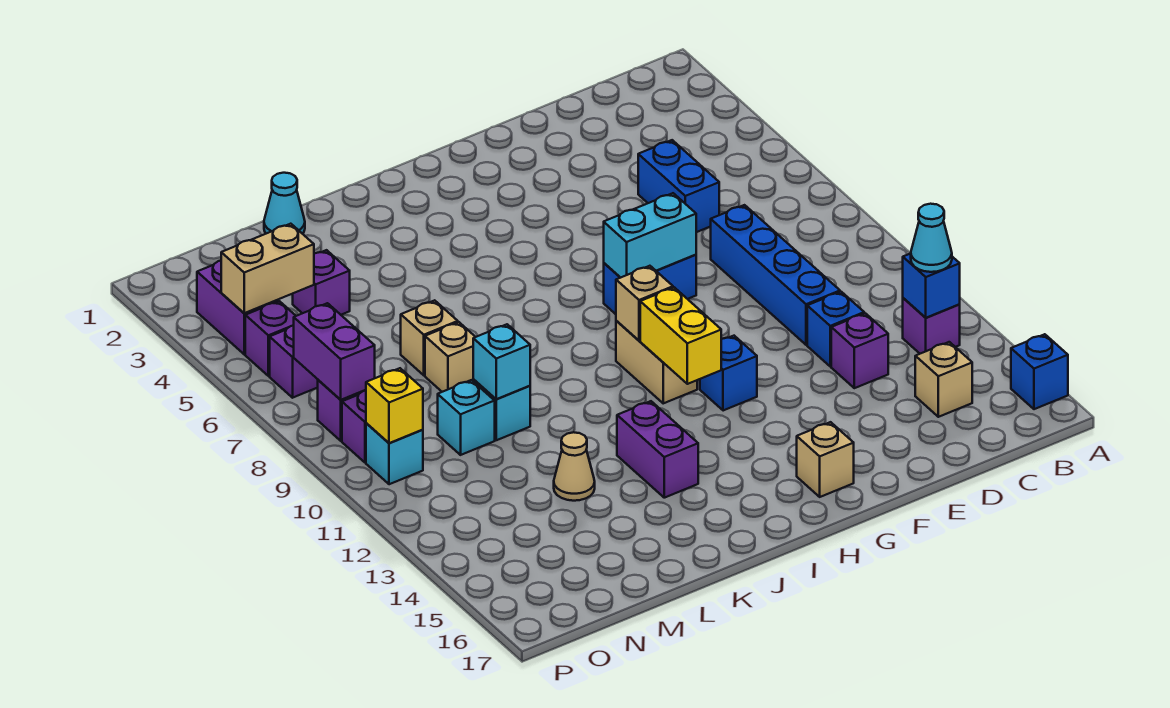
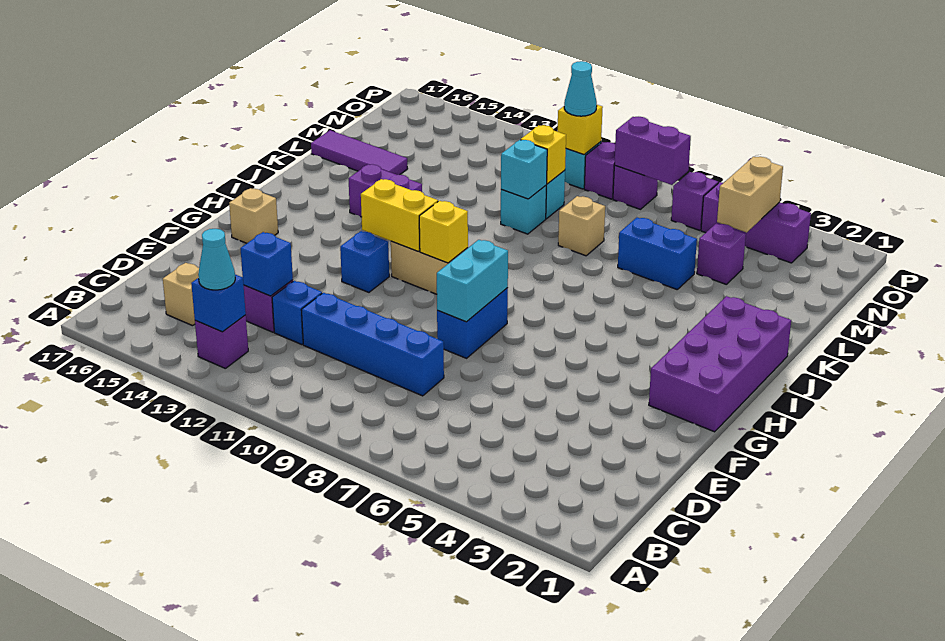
blue brick A16 level 1 -> blue brick D13 level 2
blue brick D5:D6 level 1 -> blue brick L5:L6 level 1
none -> purple brick G1:J2 level 1
tan brick H10 level 2 -> yellow brick H10 level 2
cyan cone L1 level 1 -> cyan cone O10 level 3
tan brick L7 level 1 -> none
tan cone L13 level 1 -> none
none -> purple tile L15:L17 level 1
none -> yellow brick M10 level 2

